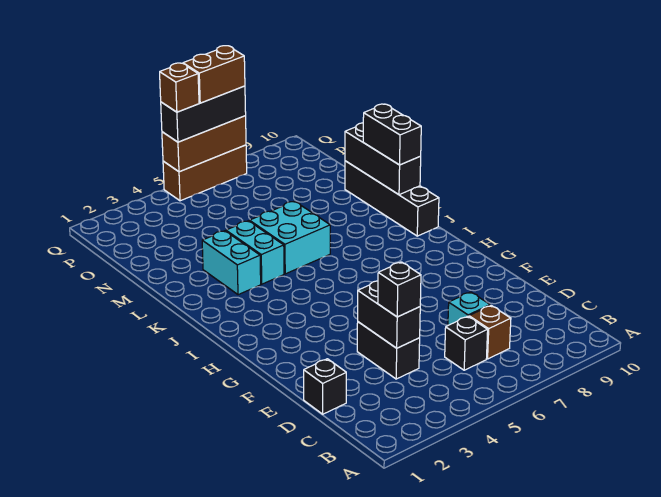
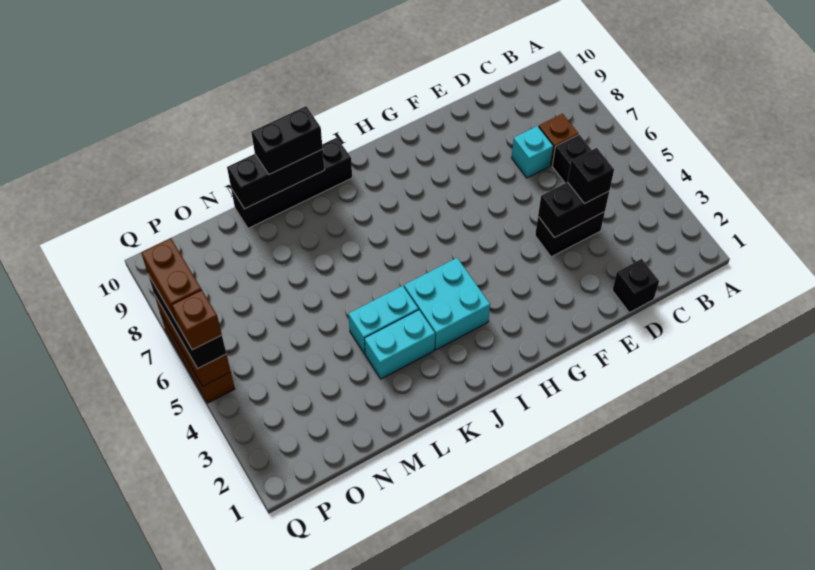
cyan brick K5:L6 level 1 -> cyan brick I3:J4 level 1

